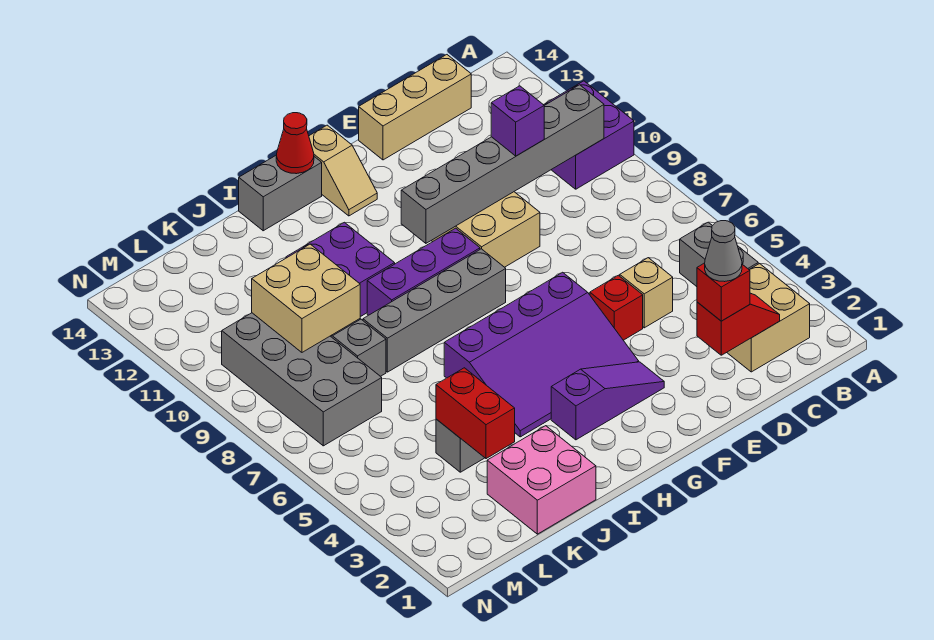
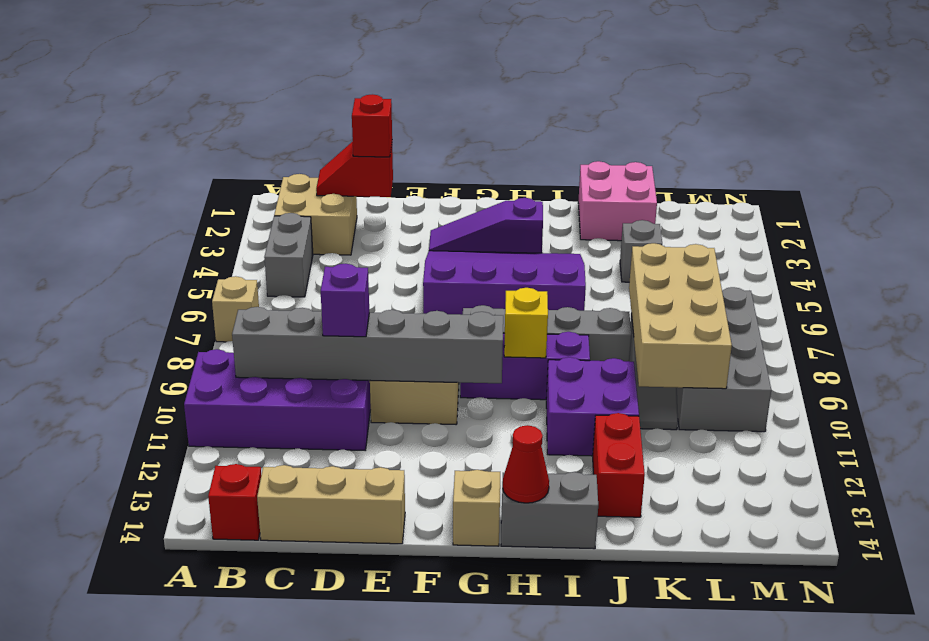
purple brick A10:B11 level 1 -> purple brick A10:D11 level 1
grey cone D2 level 4 -> none
tan brick D5 level 1 -> tan brick A7 level 1
red brick E5 level 1 -> red brick B14 level 1
none -> yellow brick H9 level 2
red brick K3:K4 level 2 -> red brick J12:J13 level 1
tan brick K9:L10 level 2 -> tan brick K7:L10 level 2

